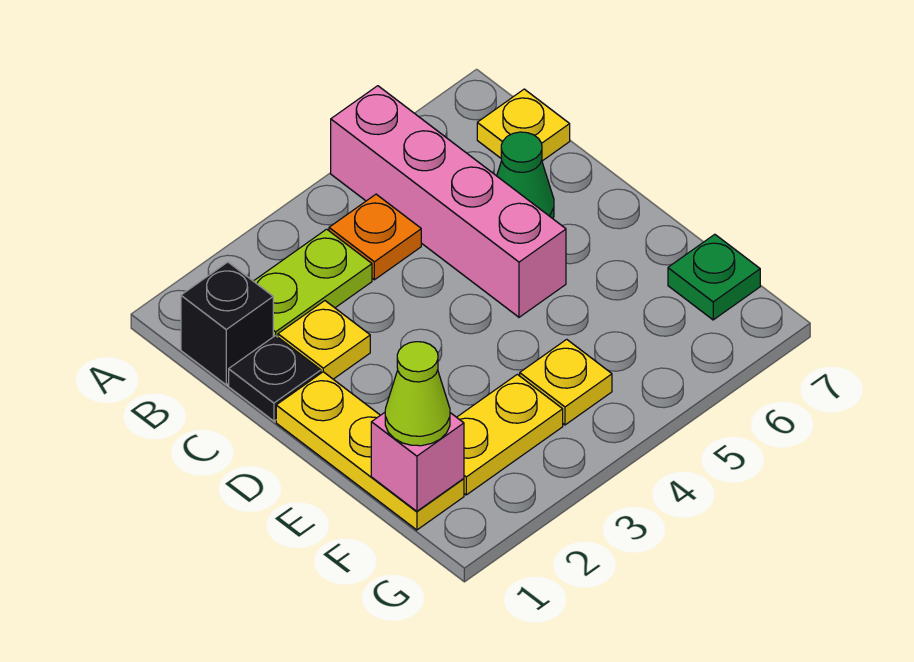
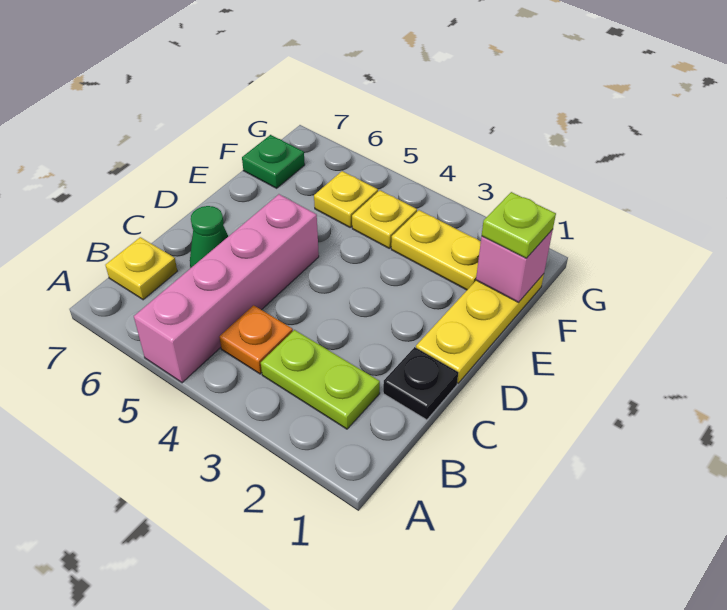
black brick B1 level 1 -> none
yellow plate C2 level 1 -> yellow plate F5 level 1
lime cone F1 level 3 -> lime plate F1 level 3

